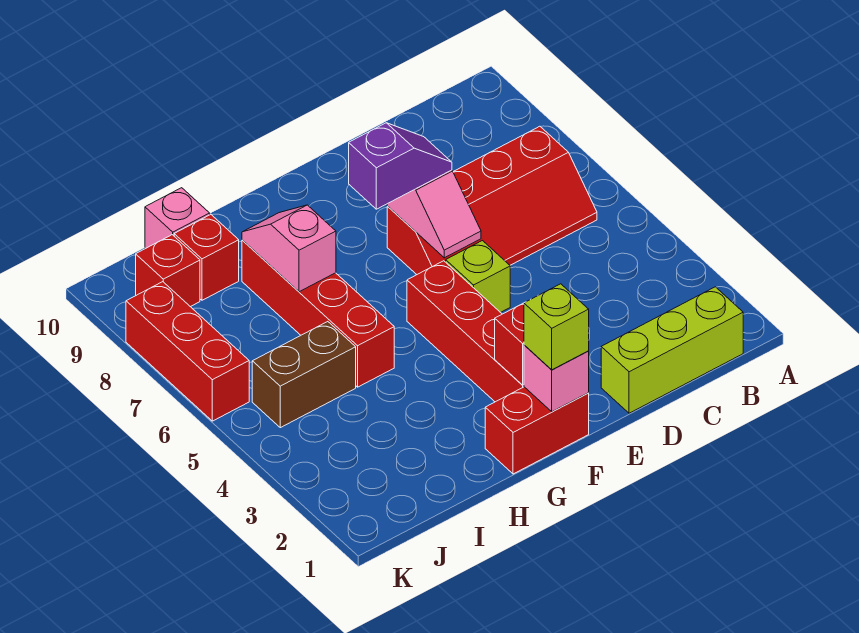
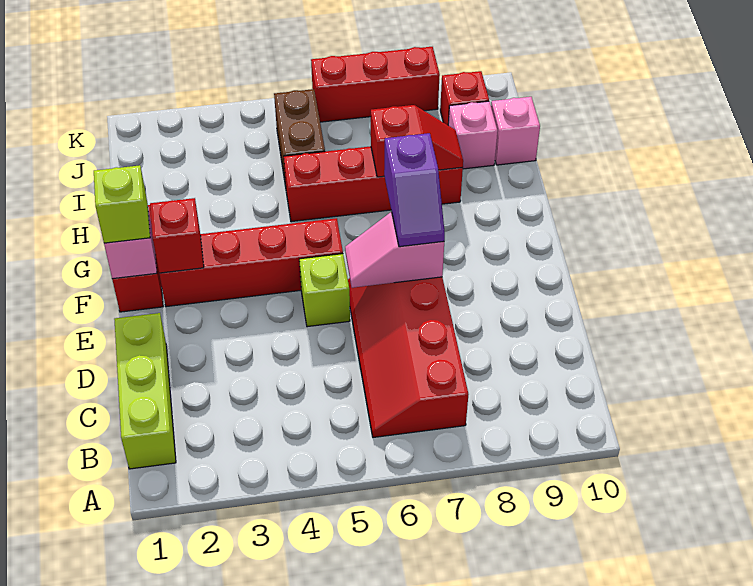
pink slope H7:H8 level 2 top 7 -> red slope H7:H8 level 2 top 7
red brick I9 level 1 -> pink brick I9 level 1

